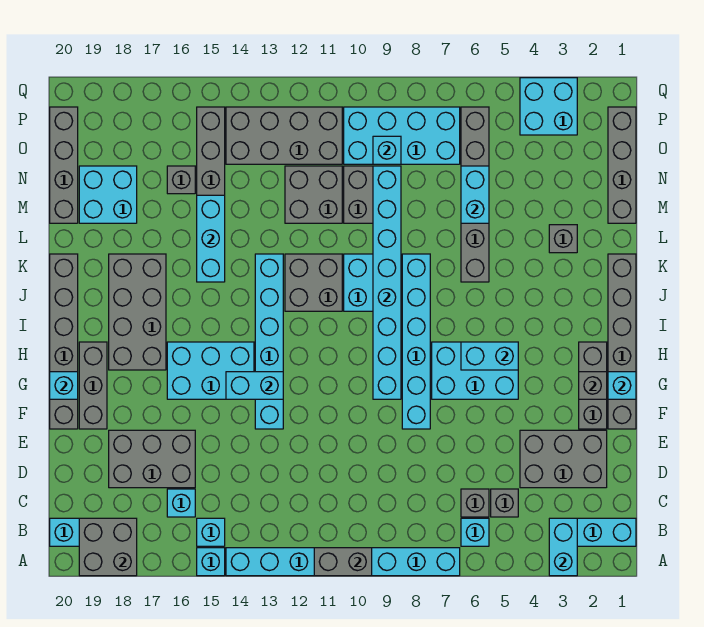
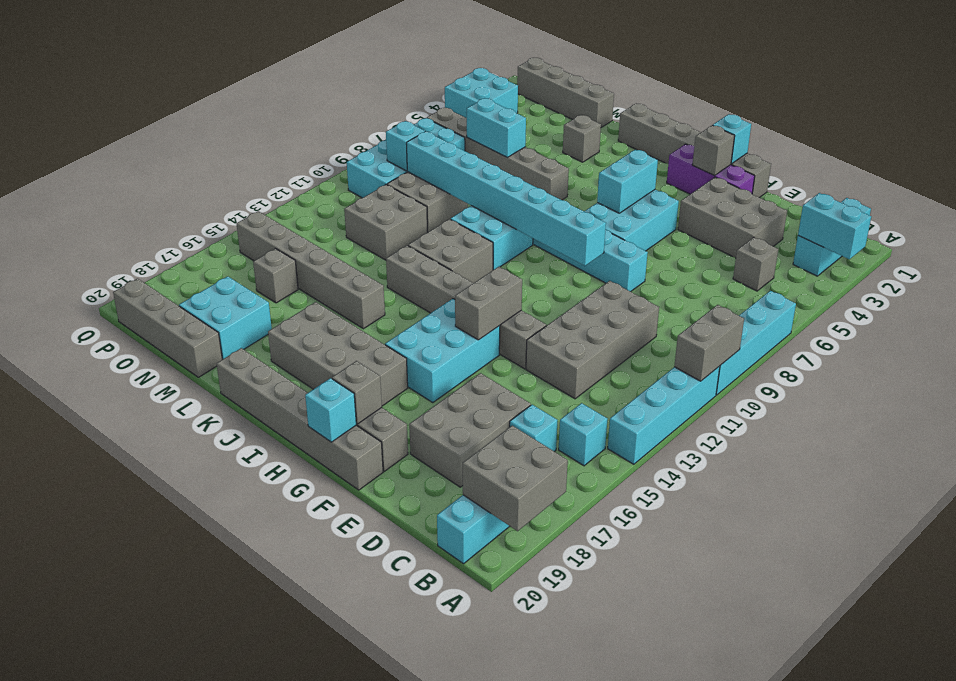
cyan brick A15 level 1 -> none
cyan brick B6 level 1 -> none
grey brick C6 level 1 -> grey brick G19 level 2
grey brick D2:E4 level 1 -> grey brick D3:F4 level 1
grey brick F2:H2 level 1 -> purple brick F2:H2 level 1
cyan brick F13:K13 level 1 -> grey brick F13:K13 level 1
cyan brick G13:G14 level 2 -> grey brick G13:G14 level 2
cyan brick K15:M15 level 2 -> none
grey brick O11:P14 level 1 -> grey brick D10:E13 level 1

